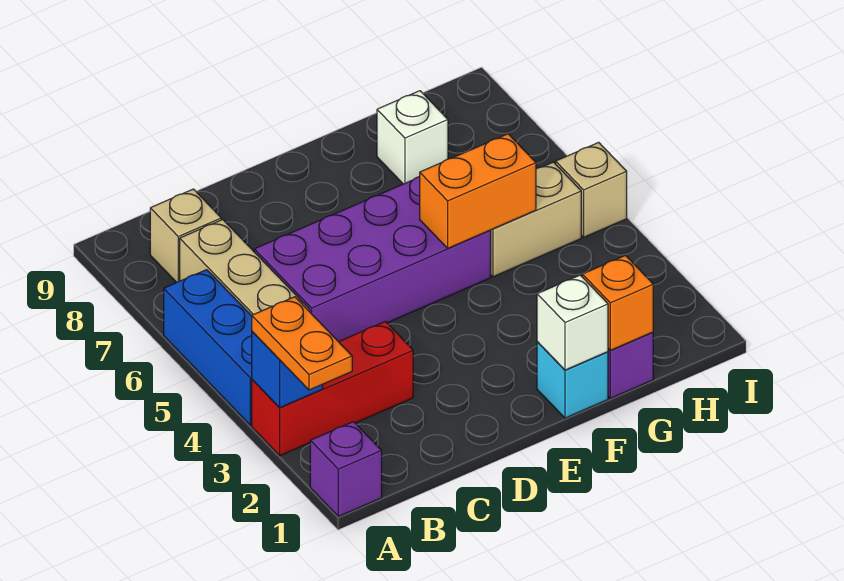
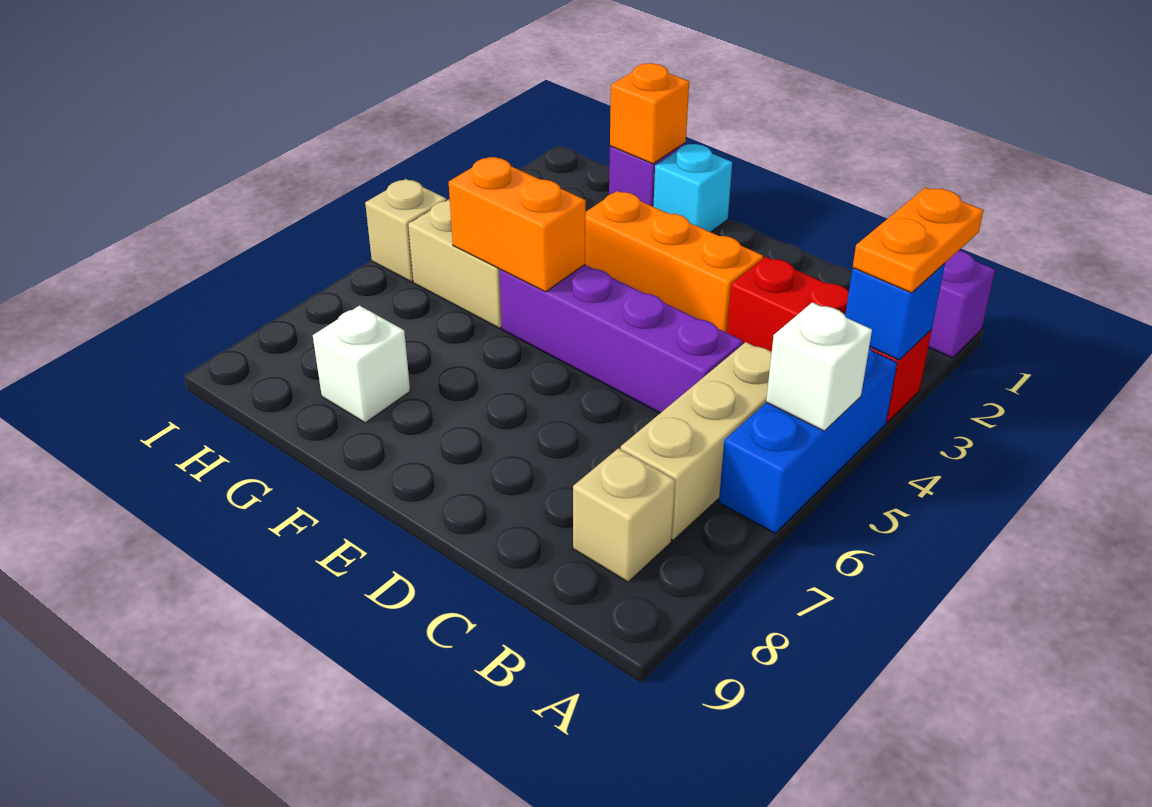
purple brick C5:F6 level 1 -> purple brick C5:F5 level 1
none -> orange brick D3:F3 level 1
white brick F1 level 2 -> white brick A5 level 2

